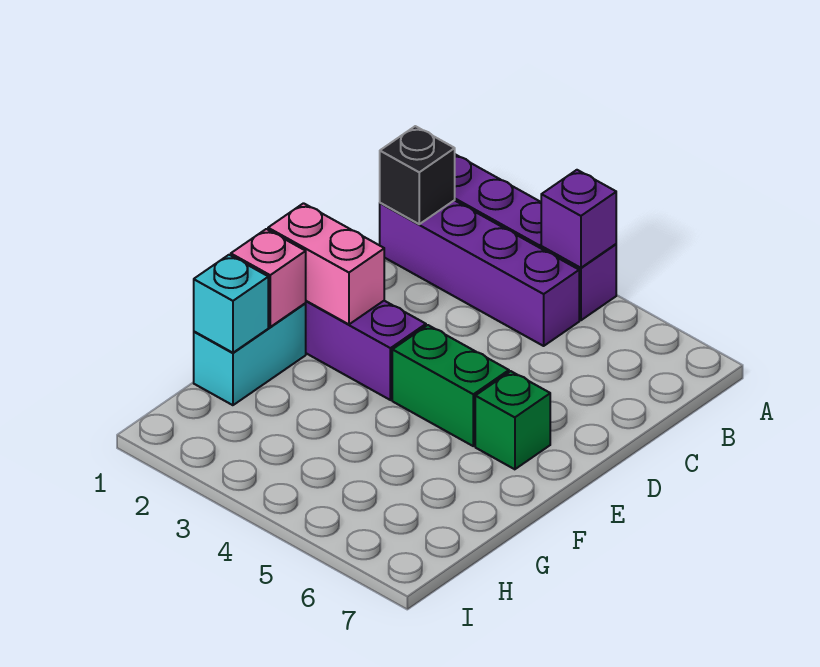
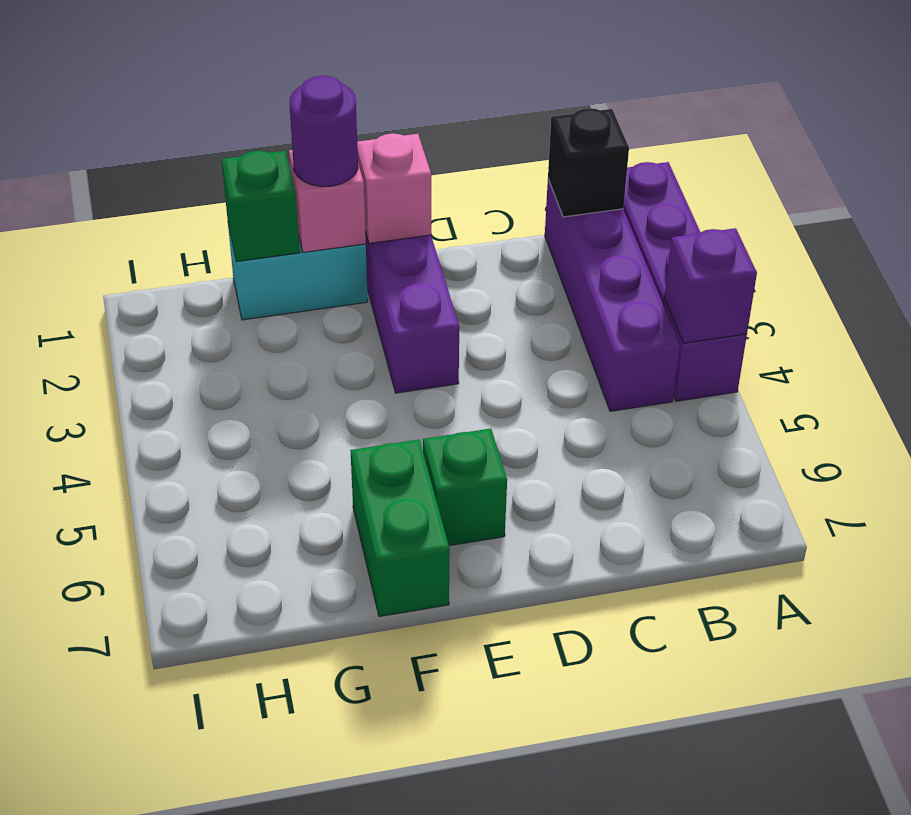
pink brick E1:E2 level 2 -> pink brick E1 level 2
green brick E4:E5 level 1 -> green brick F6:F7 level 1
none -> purple round brick F1 level 3
cyan brick G1 level 2 -> green brick G1 level 2

